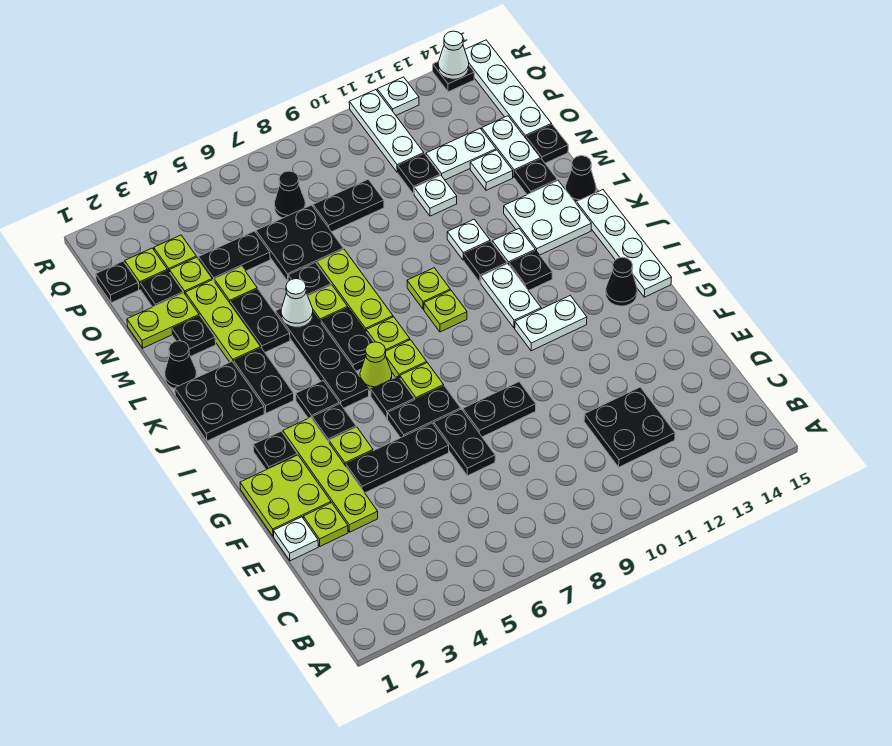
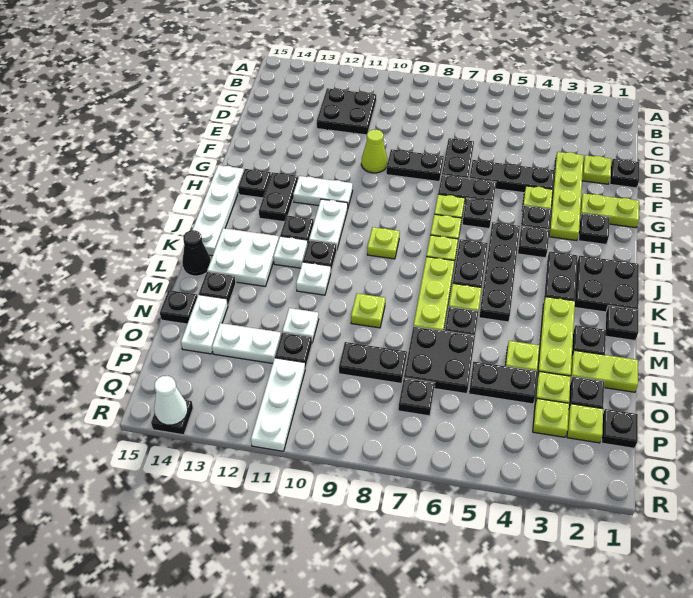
white plate E1 level 1 -> black plate E1 level 1
lime plate F1:G2 level 1 -> lime plate G1:G2 level 1
black cone H14 level 1 -> black plate H14 level 1
lime cone I6 level 1 -> lime cone F10 level 1
lime plate K9 level 1 -> lime plate M9 level 1
black cone L1 level 1 -> black plate L1 level 1
black plate L4:M4 level 1 -> black plate H13:I13 level 1
white cone L5 level 2 -> none
white plate N13 level 1 -> none
white plate O15:R15 level 1 -> none
black cone P7 level 1 -> black plate P7 level 1
white plate R12 level 1 -> none

